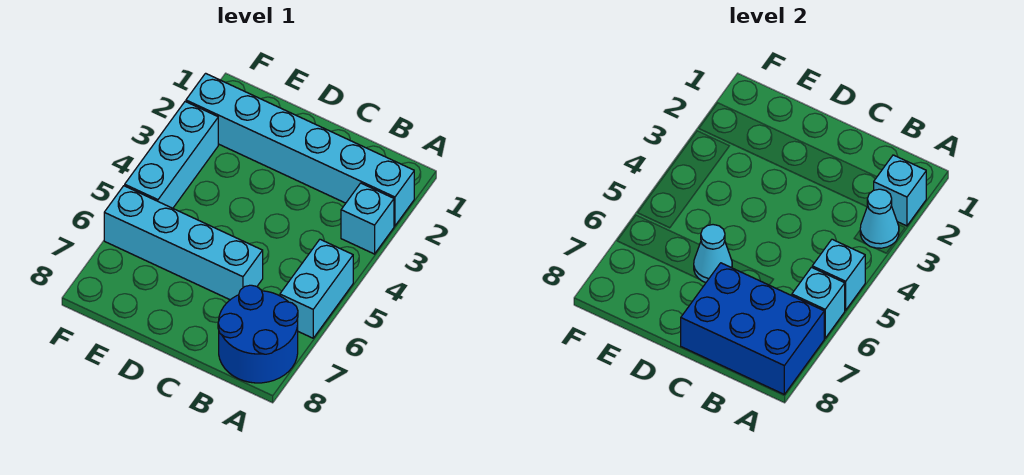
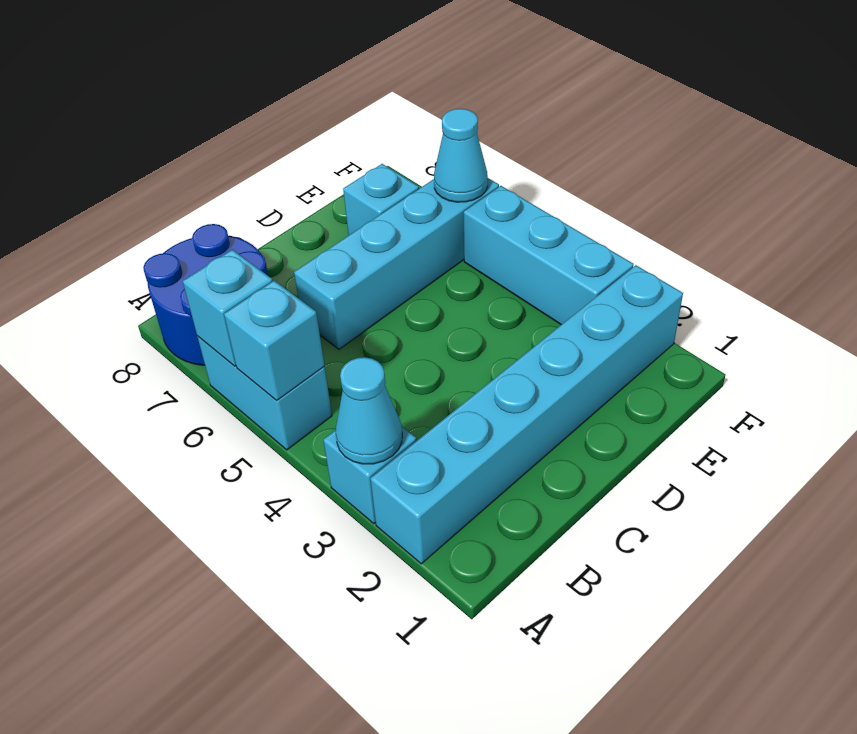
cyan brick A2 level 2 -> cyan brick E7 level 1
blue brick A7:C8 level 2 -> none
cyan cone D6 level 2 -> cyan cone F6 level 2

